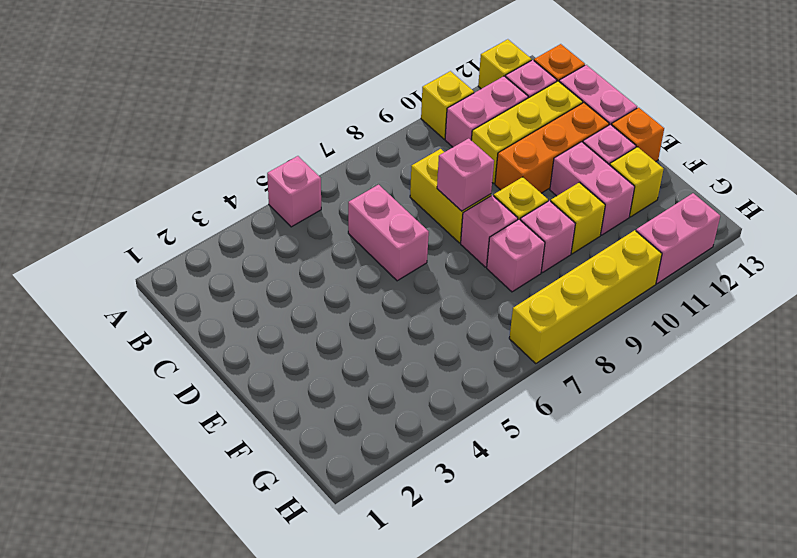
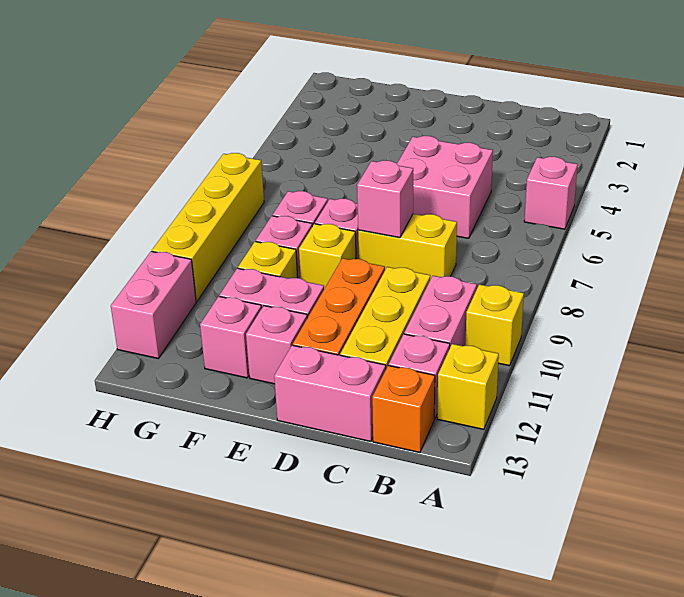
pink brick C6:D6 level 1 -> pink brick C5:D6 level 1
orange brick E13 level 1 -> none
yellow brick F12 level 1 -> pink brick F12 level 1

